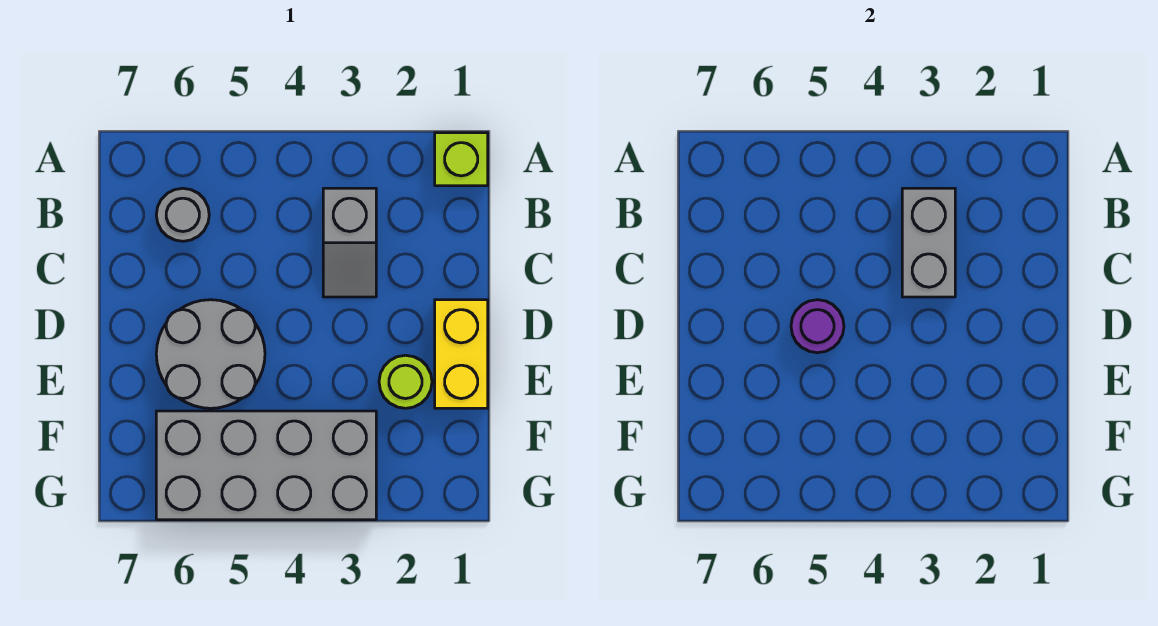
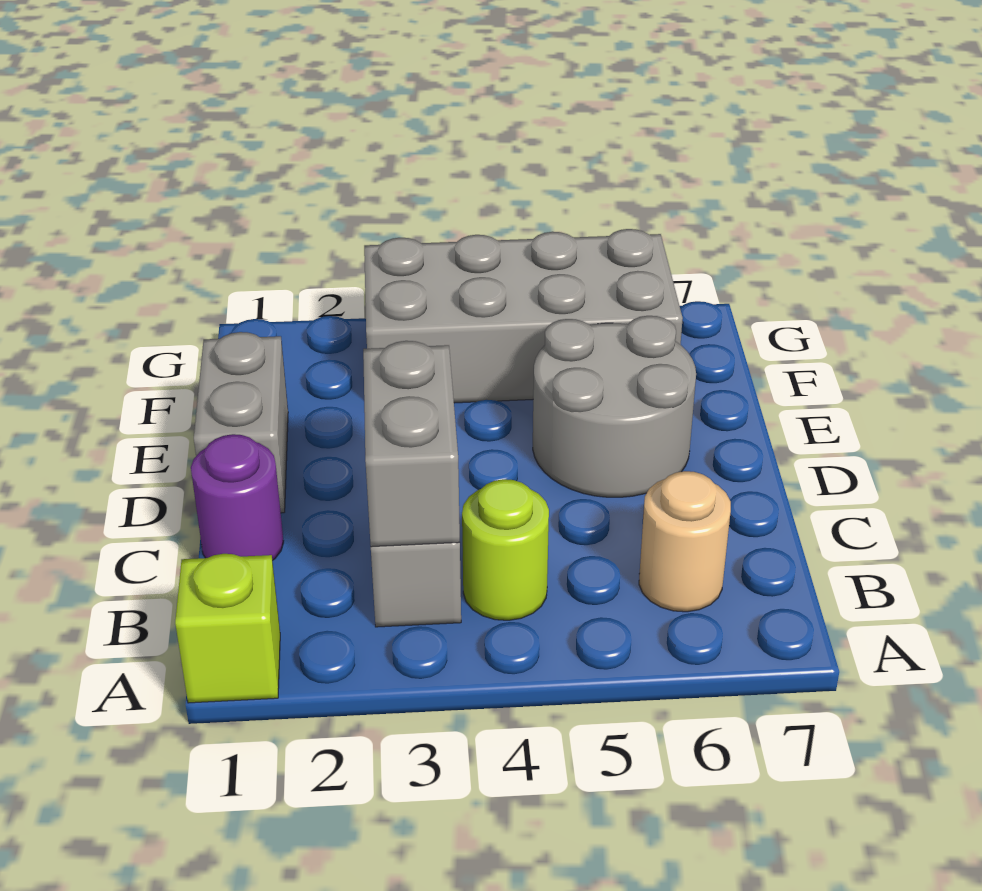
grey round brick B6 level 1 -> tan round brick B6 level 1
yellow brick D1:E1 level 1 -> grey brick D1:E1 level 1
purple round brick D5 level 2 -> purple round brick C1 level 1
lime round brick E2 level 1 -> lime round brick B4 level 1

